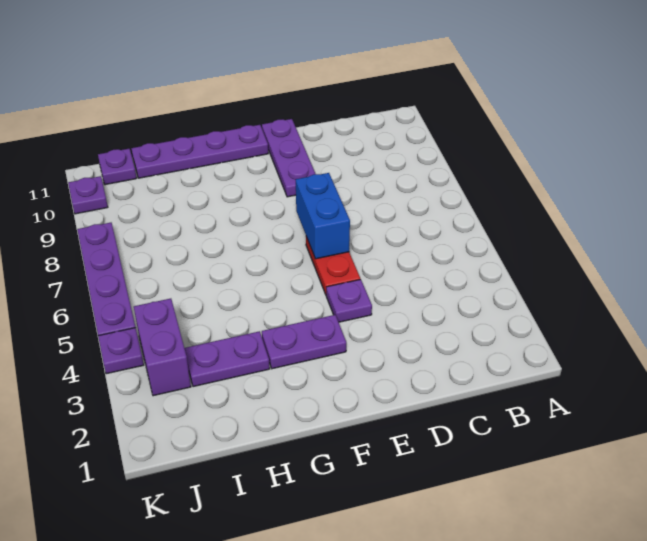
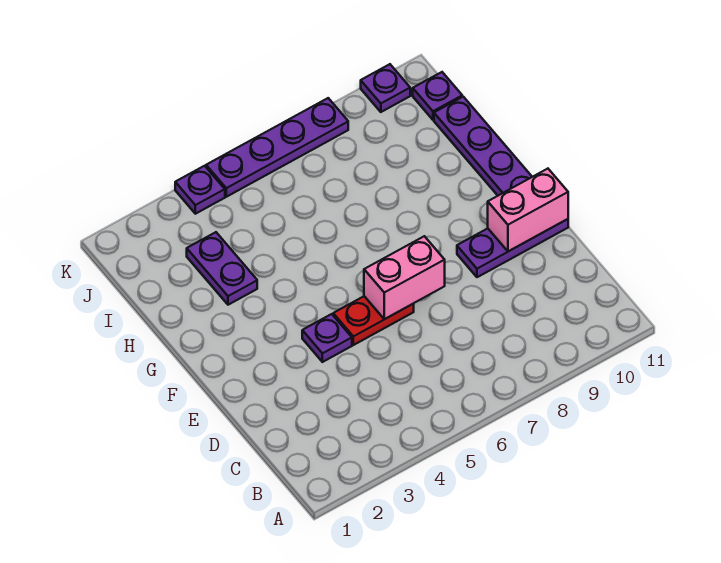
blue brick E6:E7 level 2 -> pink brick E6:E7 level 2
none -> pink brick E10:E11 level 2
purple plate F3:G3 level 1 -> none
purple brick J3:J4 level 1 -> none

